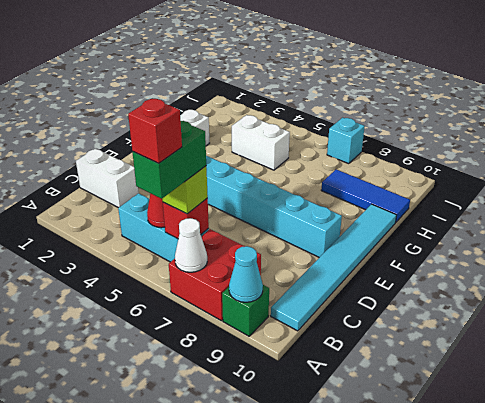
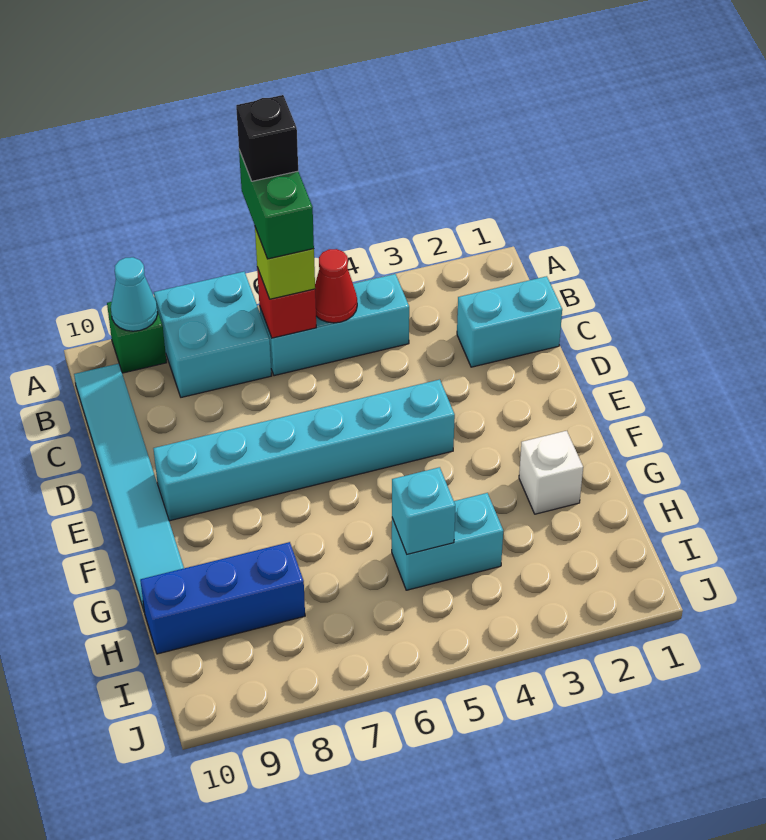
red brick A6 level 5 -> black brick A6 level 5
red brick A7:B8 level 1 -> cyan brick A7:B8 level 1
white cone A7 level 2 -> none
white brick C1:C2 level 1 -> cyan brick C1:C2 level 1
white brick H4:H5 level 1 -> cyan brick H4:H5 level 1
blue tile H8:H10 level 1 -> blue brick H8:H10 level 1
cyan brick J7 level 1 -> cyan brick H5 level 2

